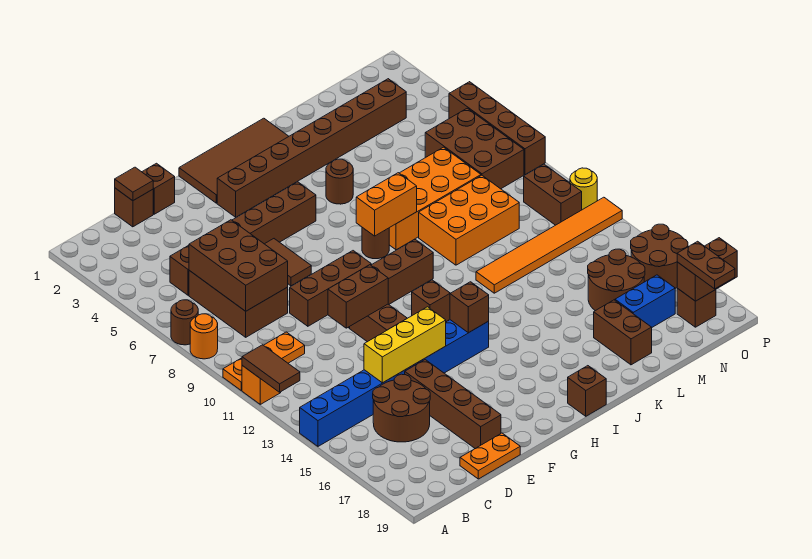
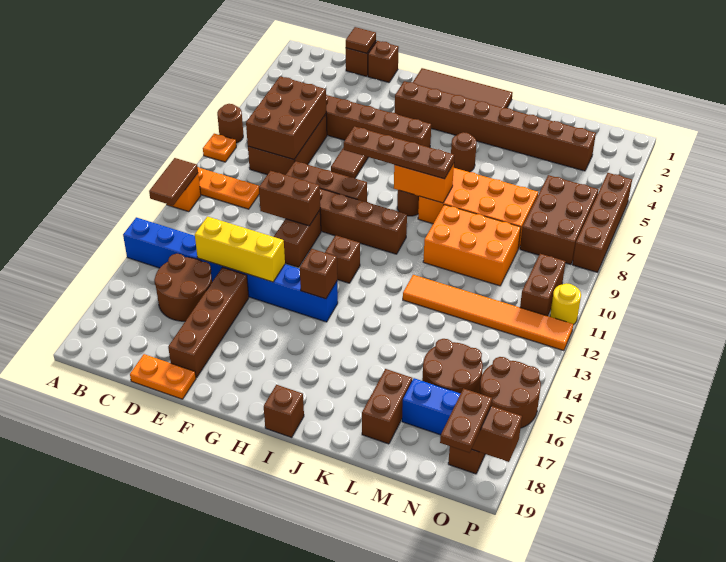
orange round brick A8 level 1 -> orange plate A8 level 1
none -> brown plate G8:J8 level 3

